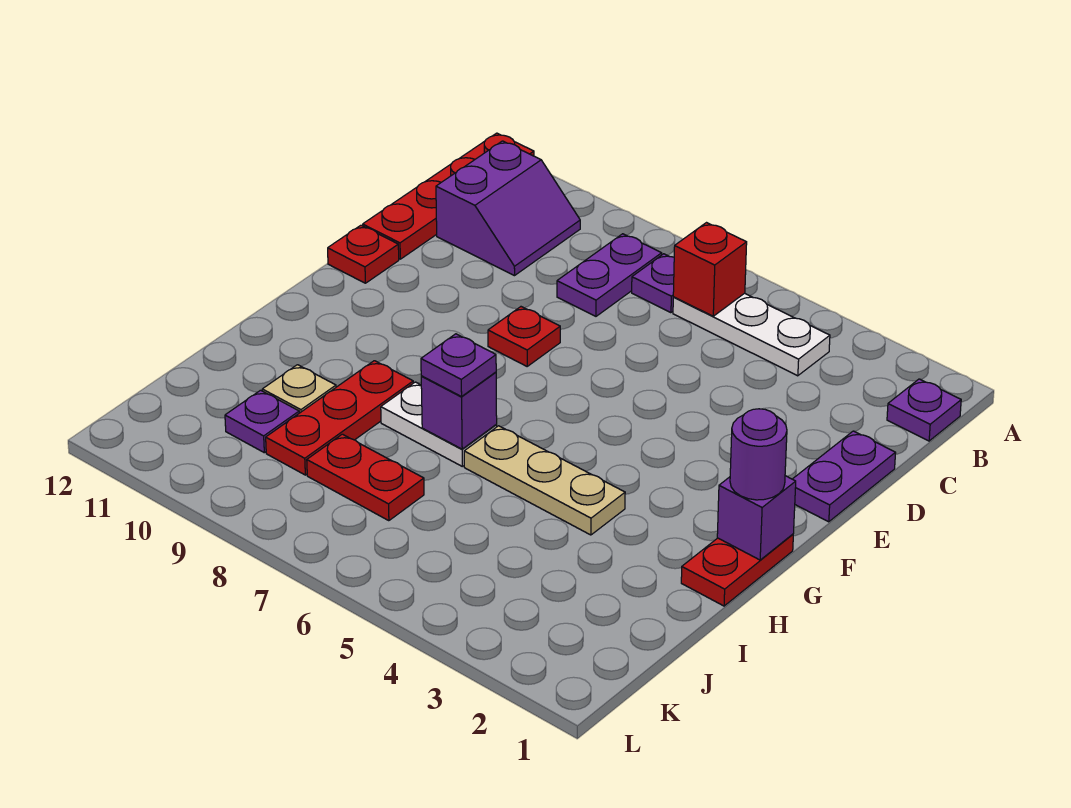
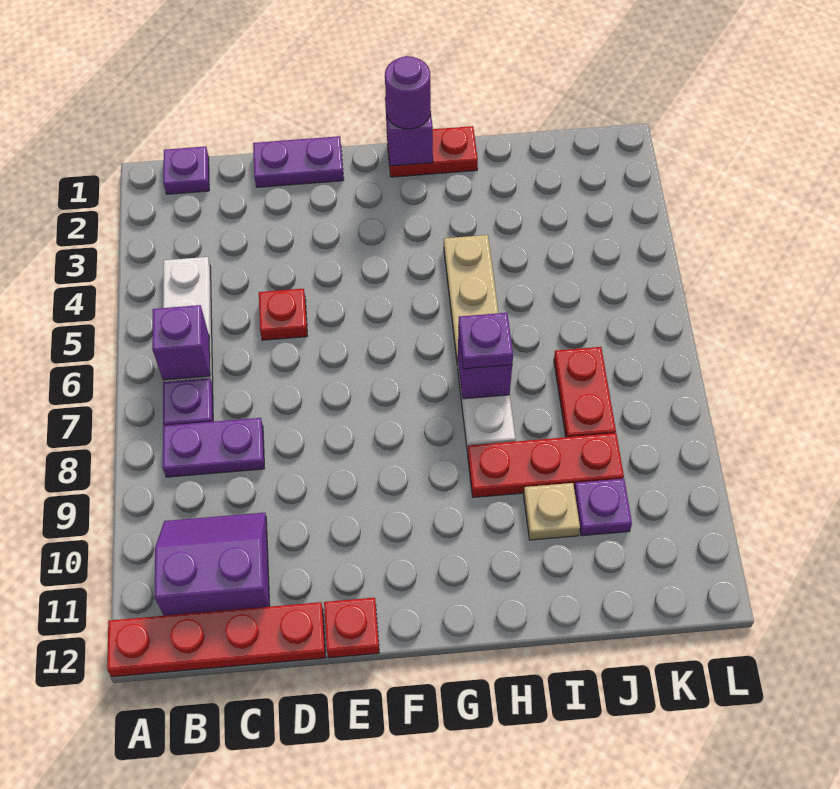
red brick B6 level 2 -> purple brick B6 level 2
red plate E8 level 1 -> red plate D5 level 1

